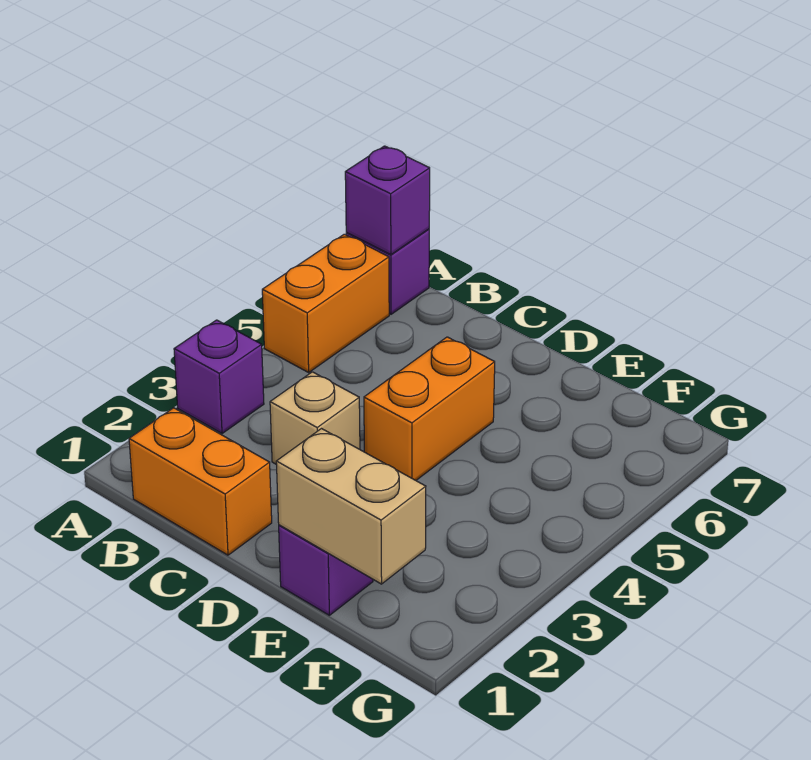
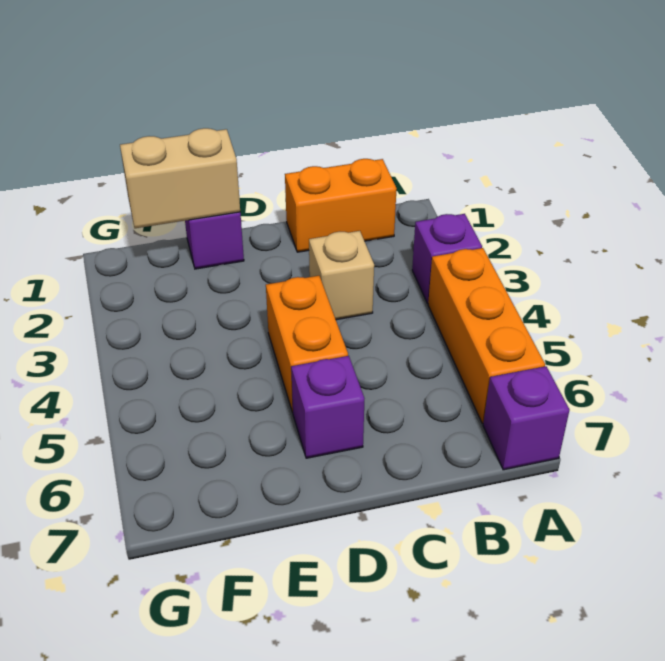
orange brick A5:A6 level 1 -> orange brick A4:A6 level 1
purple brick A7 level 2 -> purple brick D6 level 1

